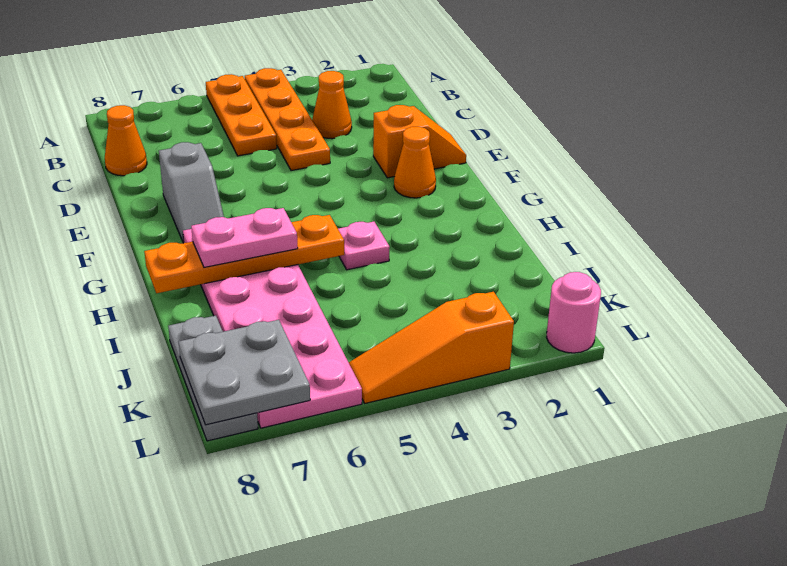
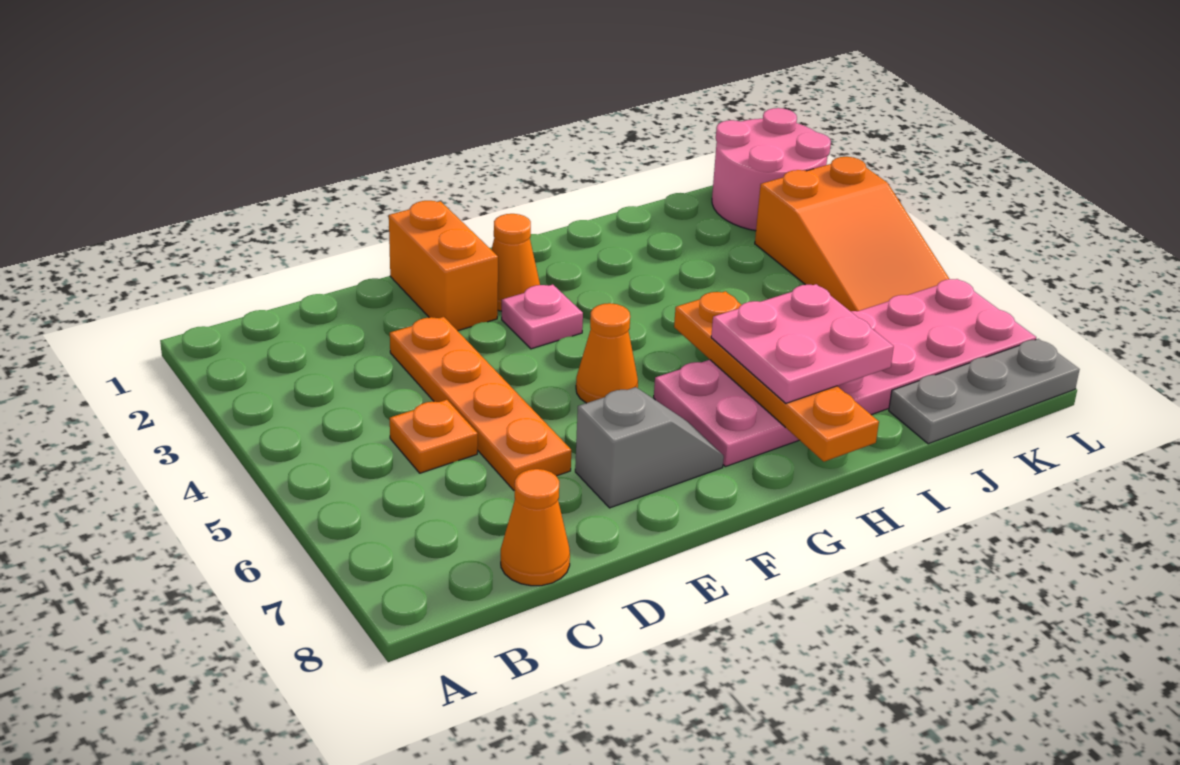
orange plate A4:D4 level 1 -> orange plate D3:D6 level 1
orange plate A5:C5 level 1 -> orange plate C5 level 1
orange cone C3 level 1 -> orange cone F5 level 1
orange slope E1:E2 level 1 top 2 -> orange brick E1:E2 level 1
pink plate H4 level 1 -> pink plate F3 level 1
pink plate H6:H7 level 3 -> pink plate H6:I7 level 3
grey plate K7:L8 level 2 -> none
pink round brick L1 level 1 -> pink round brick K1:L2 level 1
orange slope L3:L5 level 1 top 3 -> orange slope K3:L5 level 1 top 3

